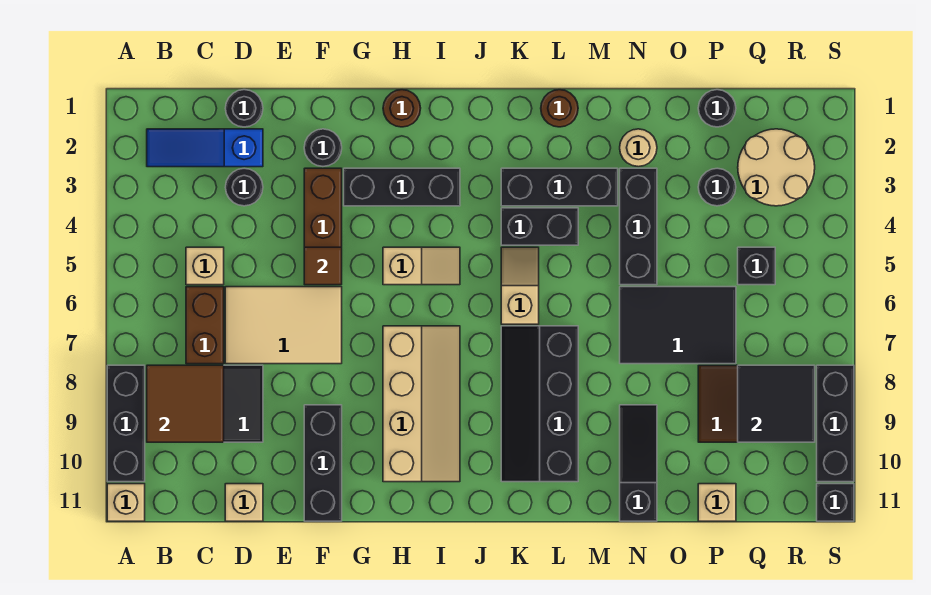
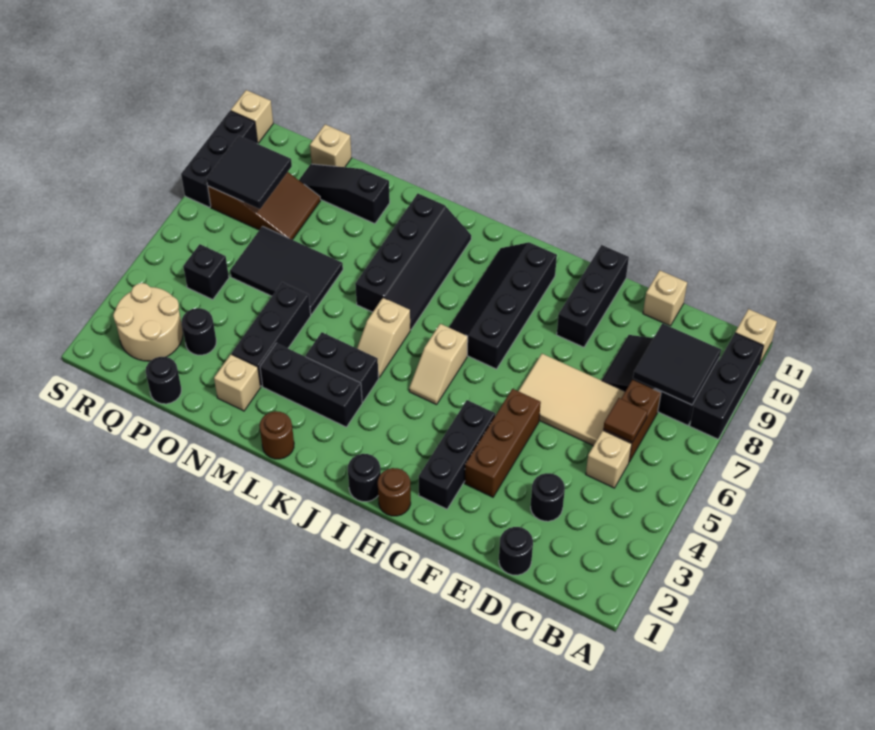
blue slope B2:D2 level 1 top D -> none
brown tile B8:C9 level 2 -> black tile B8:C9 level 2
black round brick F2 level 1 -> black round brick I1 level 1
brown tile F5 level 2 -> brown tile C6 level 2
black brick G3:I3 level 1 -> black brick G2:G4 level 1
tan slope H5:I5 level 1 top H -> tan slope I5:I6 level 1 top 6
tan slope H7:I10 level 1 top H -> black slope H7:I10 level 1 top H
tan round brick N2 level 1 -> tan brick N2 level 1
black slope N9:N11 level 1 top 11 -> black slope N10:P10 level 1 top N
black brick S11 level 1 -> tan brick S11 level 1

